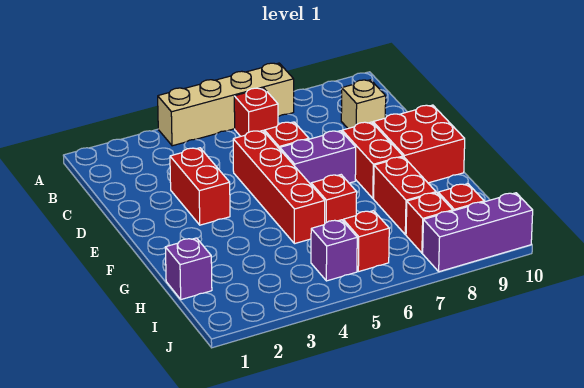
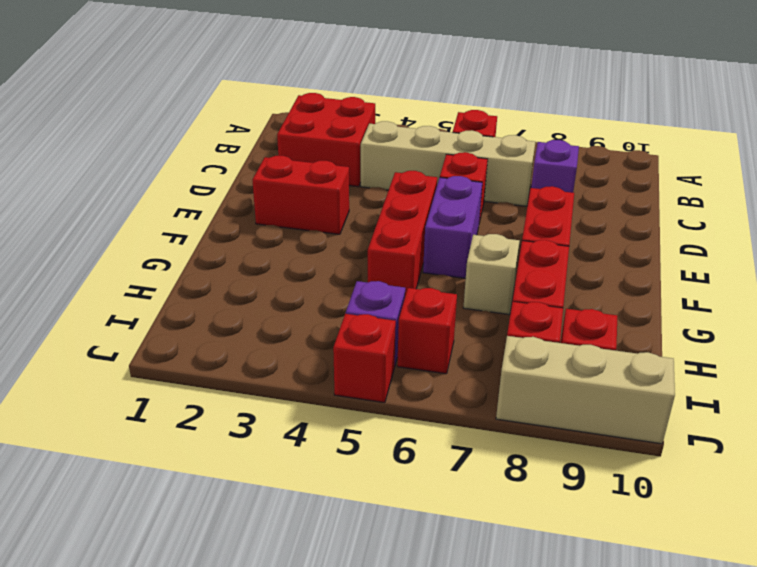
tan brick A4:A7 level 1 -> tan brick C4:C7 level 1
tan brick C9 level 1 -> tan brick G7 level 1
red brick D3:E3 level 1 -> red brick E2:E3 level 1
red brick D5:G5 level 1 -> red brick E5:G5 level 1
purple brick E6:E7 level 1 -> purple brick E6:F6 level 1
red brick E9:F10 level 1 -> red brick B2:C3 level 1
red brick G6 level 1 -> red brick J5 level 1
purple brick H1 level 1 -> purple brick C8 level 1
purple brick J8:J10 level 1 -> tan brick J8:J10 level 1

